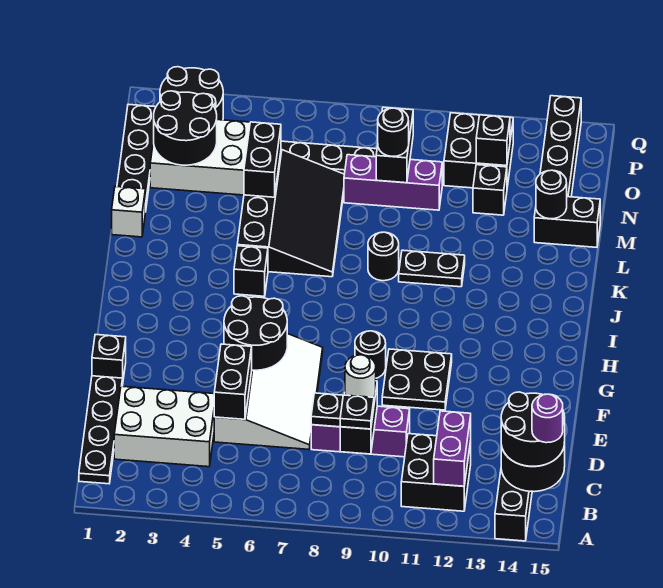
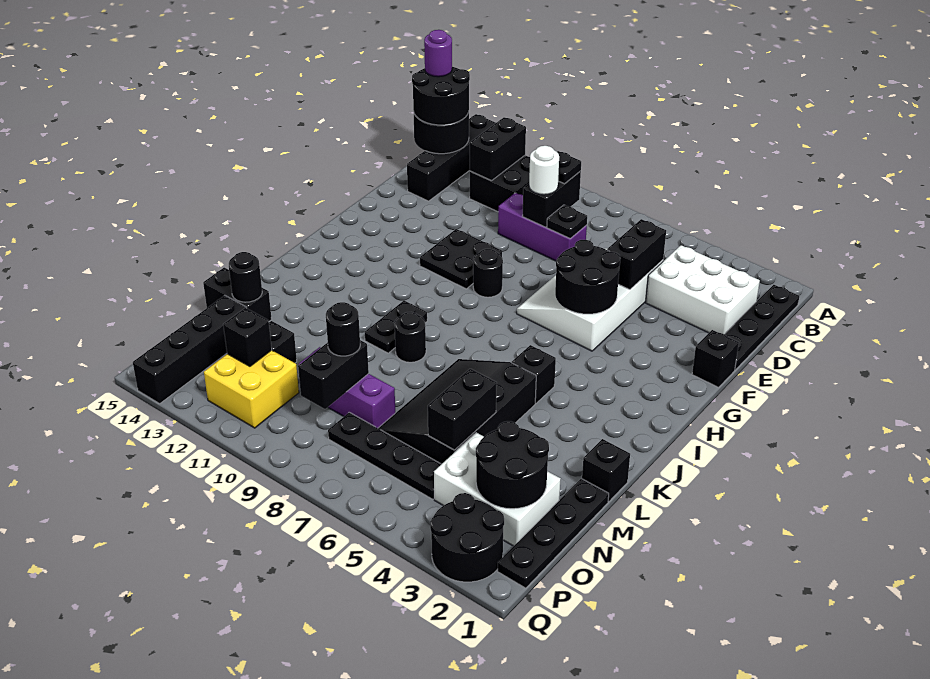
purple brick B12:C12 level 2 -> black brick B12:C12 level 2
black plate K10:K11 level 1 -> black plate J10:K10 level 1
white brick L1 level 1 -> black brick L1 level 1
black brick O11:P12 level 1 -> yellow brick O11:P12 level 1

